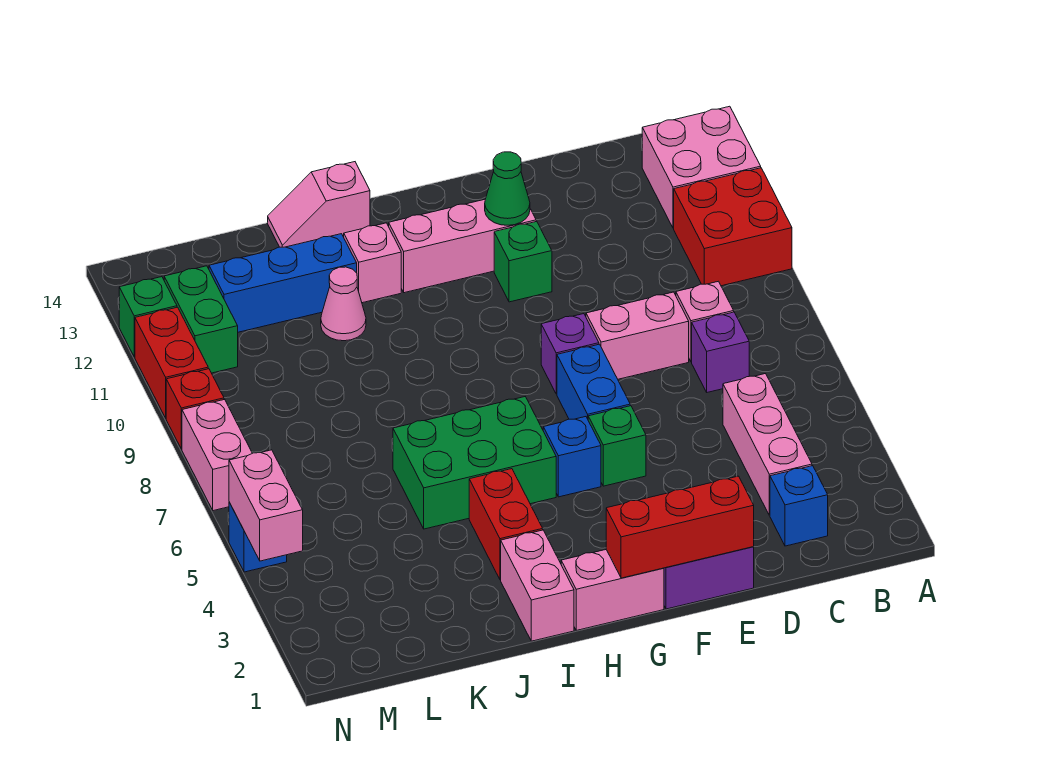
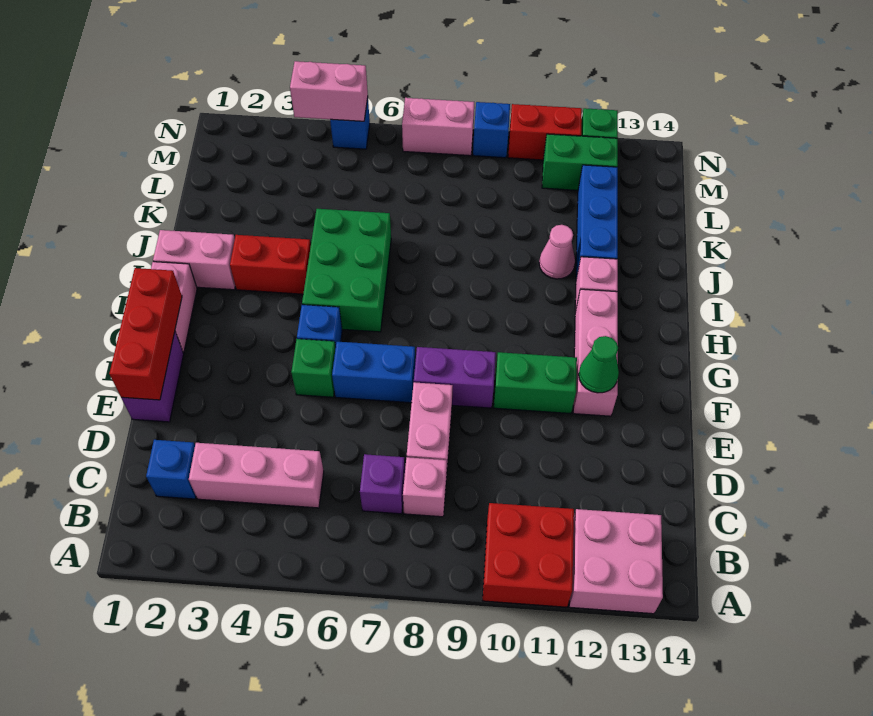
purple brick F8 level 1 -> purple brick F8:F9 level 1
green brick F11 level 1 -> green brick F10:F11 level 1
pink slope I14:J14 level 1 top I -> none
red brick N9 level 1 -> blue brick N9 level 1

